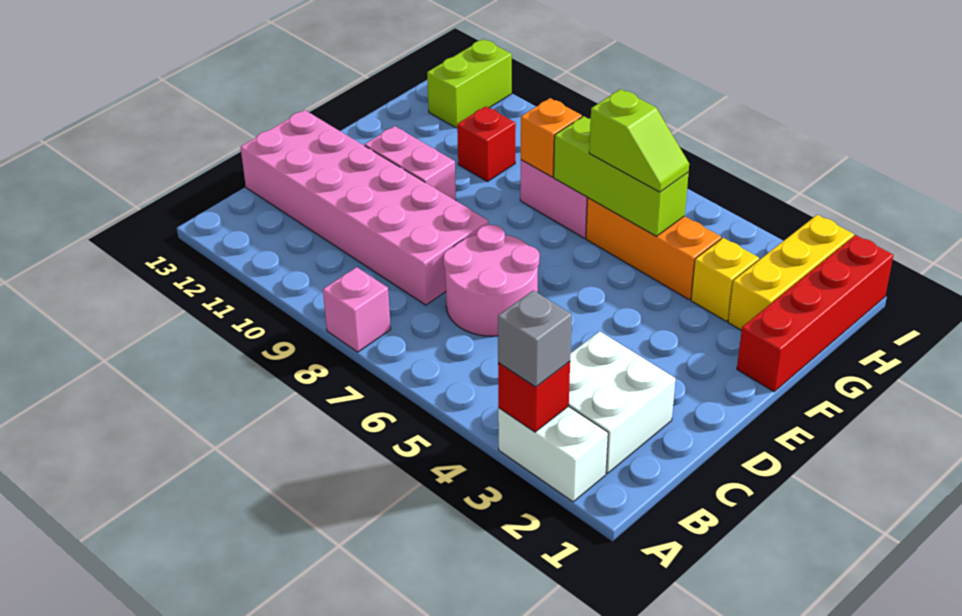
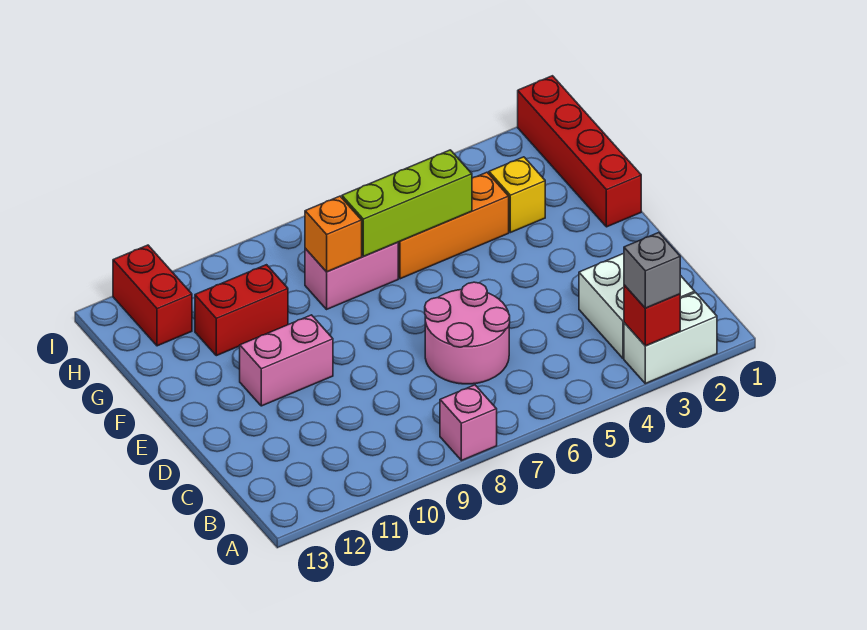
pink brick C8:D13 level 1 -> none
yellow brick G2:I2 level 1 -> none
lime slope G5:G6 level 3 top 6 -> none
red brick G10 level 1 -> red brick G10:G11 level 1
lime brick H12:I12 level 1 -> red brick H12:I12 level 1

